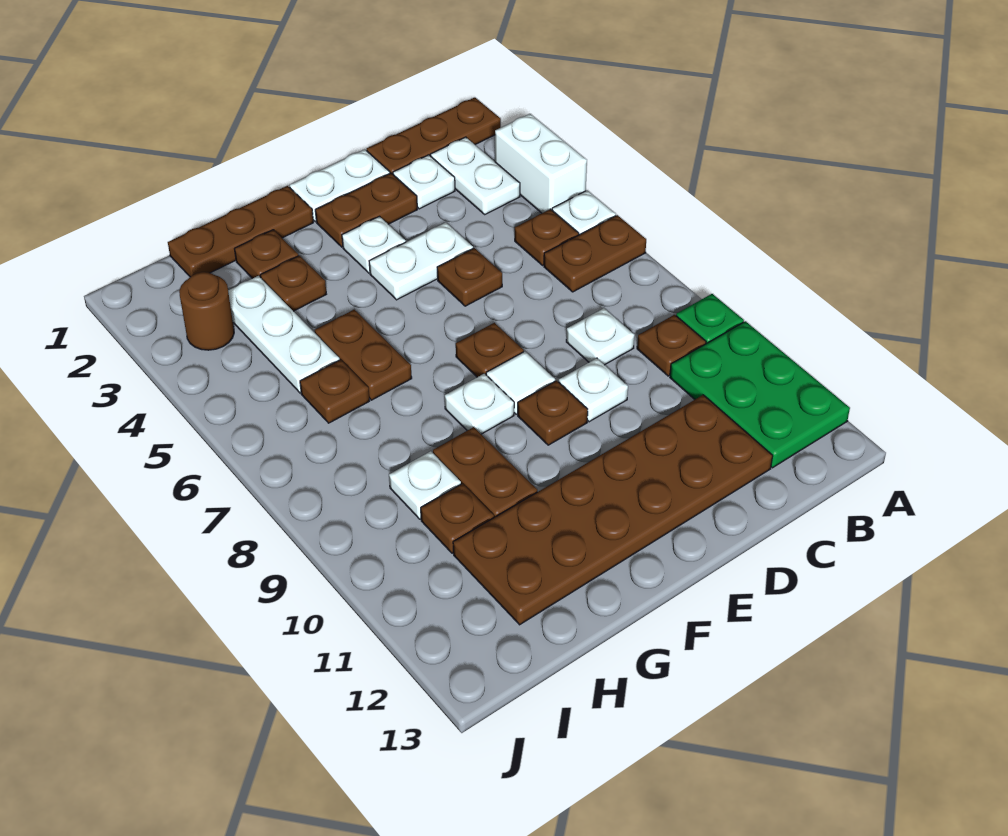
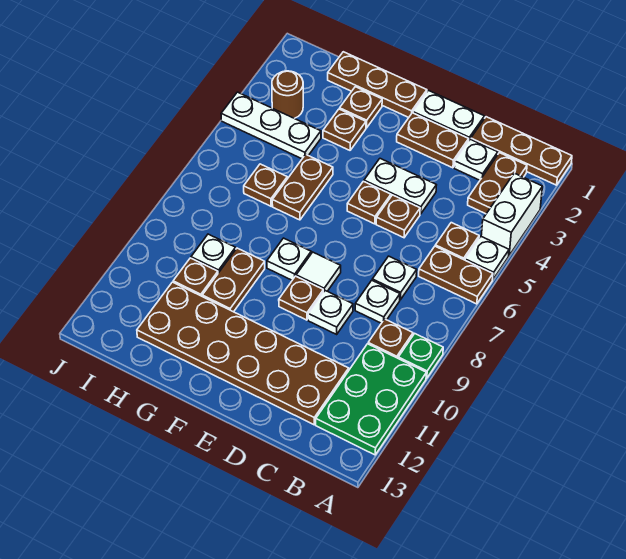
white plate B2:B3 level 1 -> brown plate B2:B3 level 1
white plate E3 level 1 -> white plate C7 level 1
brown plate E7 level 1 -> brown plate E5 level 1
white plate H3:H5 level 1 -> white plate H4:J4 level 1

